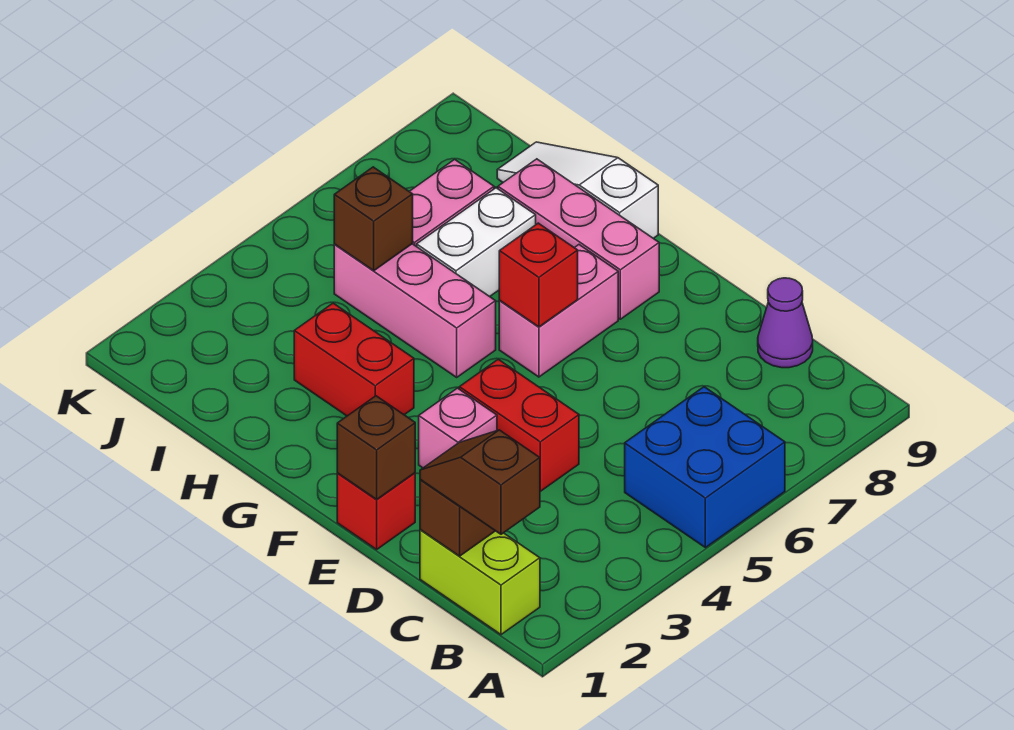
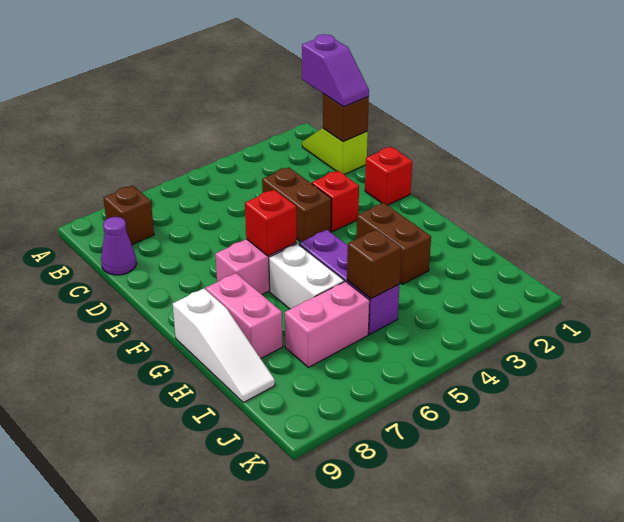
blue brick A5:B6 level 1 -> none
lime brick B1:C1 level 1 -> lime slope B1:C1 level 1 top C
brown slope B1:C1 level 3 top B -> purple slope B1:C1 level 3 top B
red brick D4:E4 level 1 -> brown brick D4:E4 level 1
brown brick E1 level 2 -> brown brick B8 level 1
pink brick E3 level 1 -> red brick E3 level 1
pink brick F8:H8 level 1 -> pink brick G8:H8 level 1
red brick G3:H3 level 1 -> brown brick G3:H3 level 1
pink brick G5:I5 level 1 -> purple brick G5:I5 level 1
white brick H6:H7 level 1 -> white brick G6:H6 level 1

